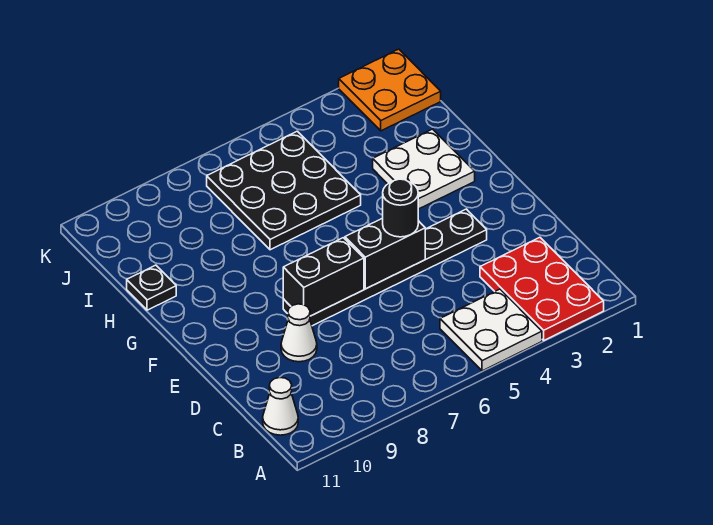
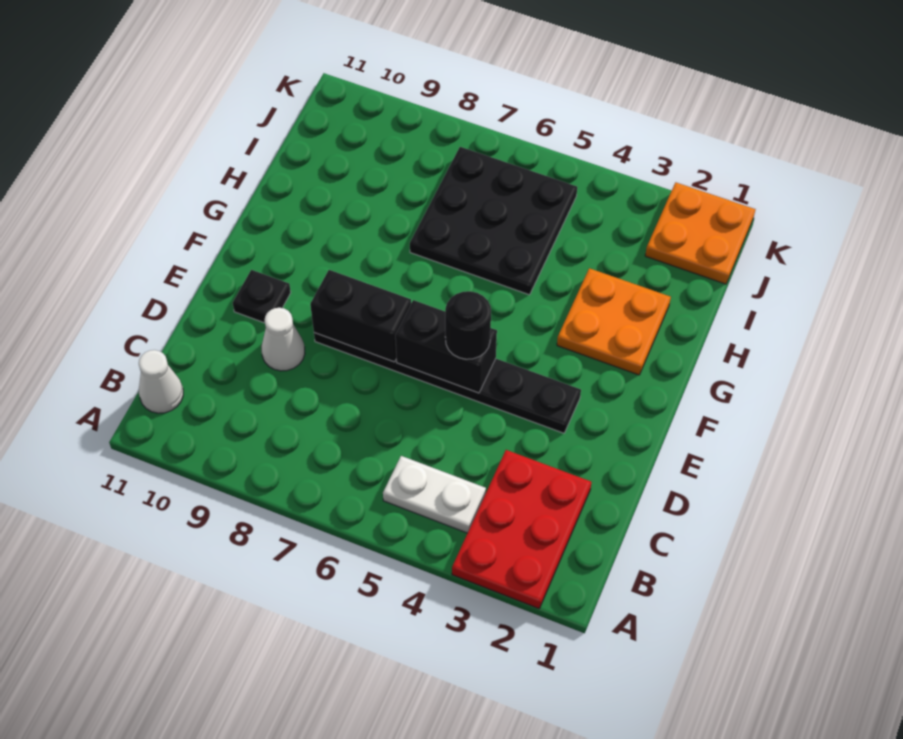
white plate A4:B5 level 1 -> white plate B4:B5 level 1
white plate G2:H3 level 1 -> orange plate G2:H3 level 1
black plate H11 level 1 -> black plate E10 level 1

